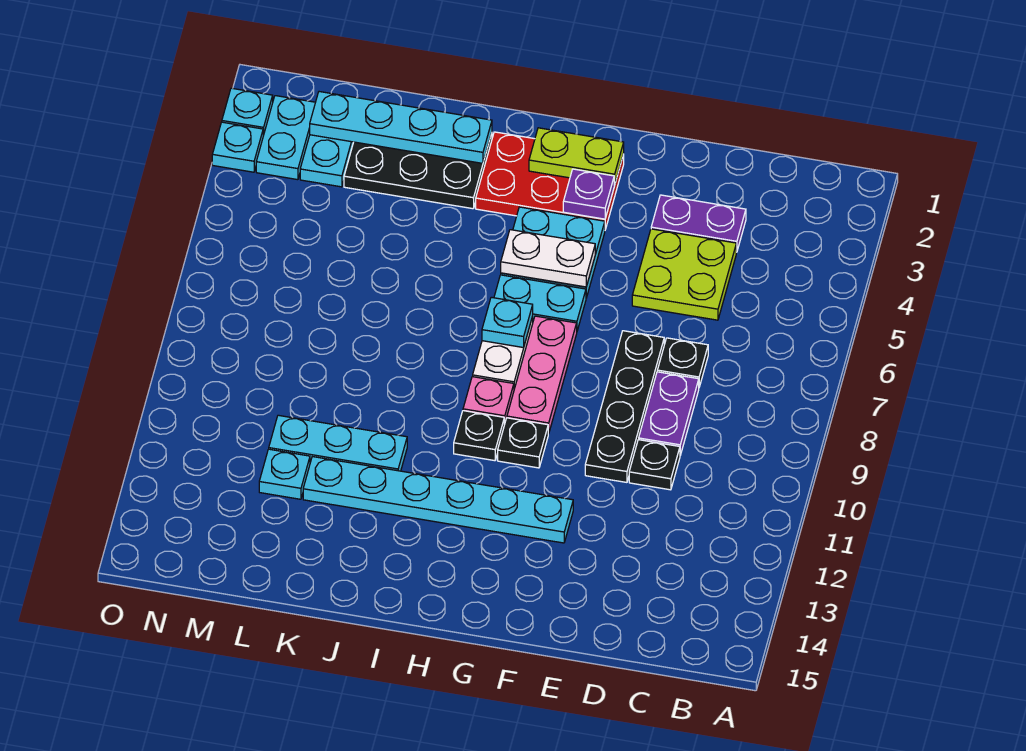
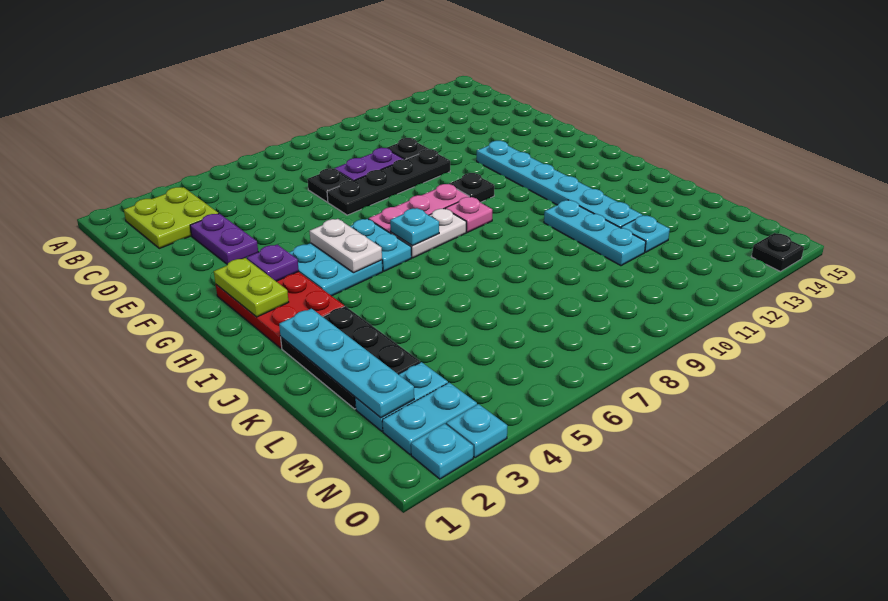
lime plate D4:E5 level 1 -> lime plate B2:C3 level 1
black plate H10 level 1 -> black plate O14 level 1

